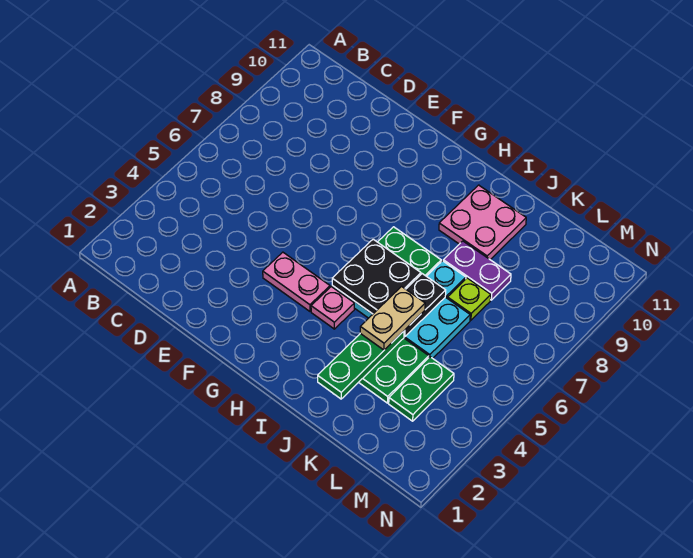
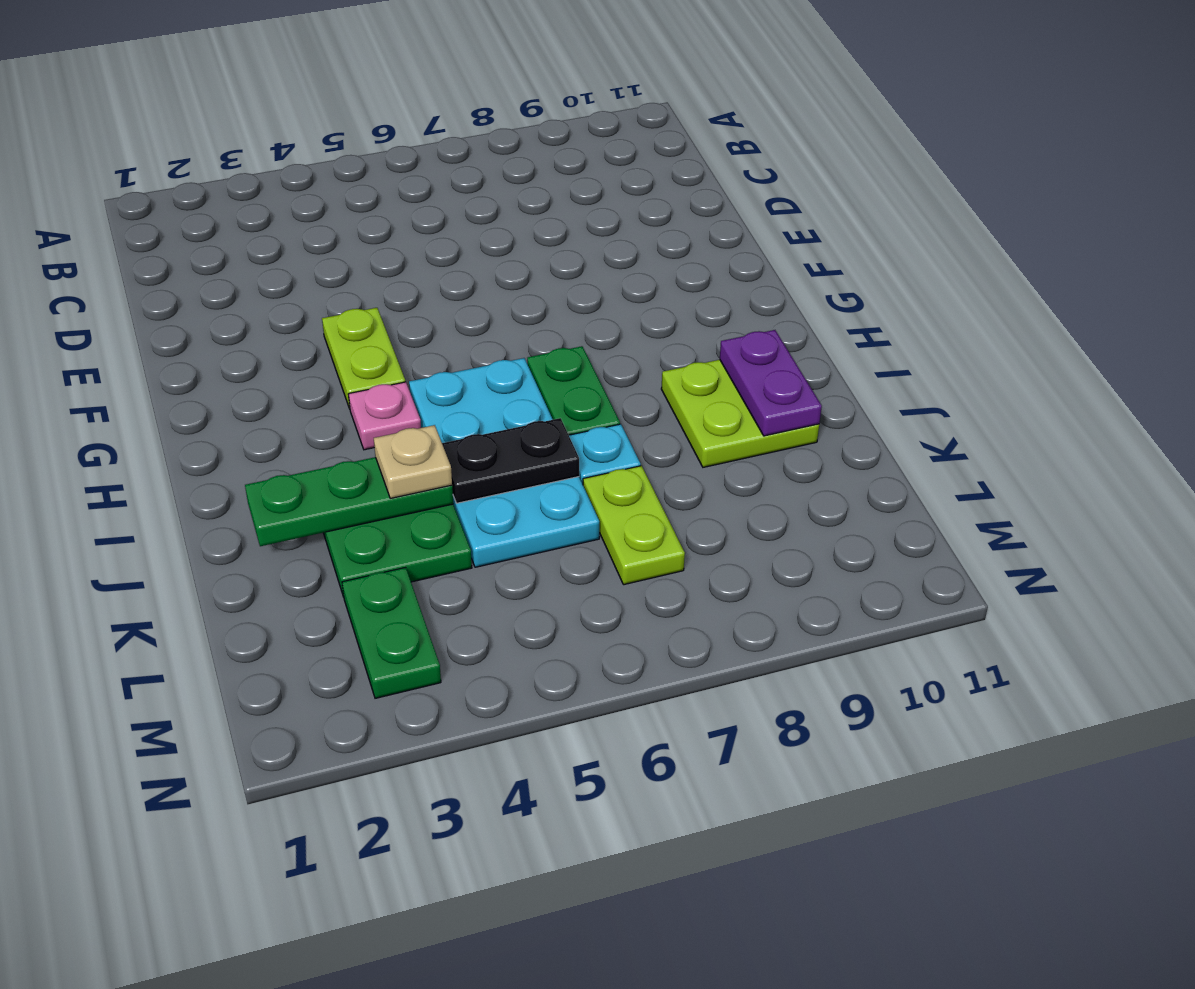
pink plate F4:G4 level 1 -> lime plate F4:G4 level 1
black plate H5:I6 level 2 -> none
pink plate I9:J10 level 1 -> lime plate I9:J10 level 1
tan plate J4:J5 level 3 -> tan plate J4 level 3
purple plate J8:K8 level 1 -> purple plate I10:J10 level 2
lime plate K7 level 1 -> lime plate K7:L7 level 1
green plate L3:L4 level 1 -> green plate L3:M3 level 1

